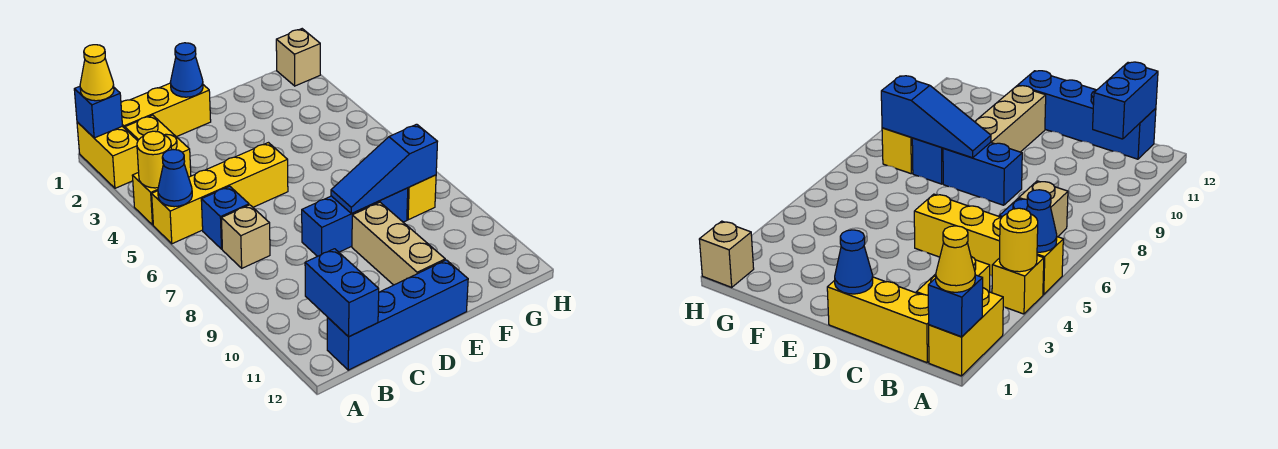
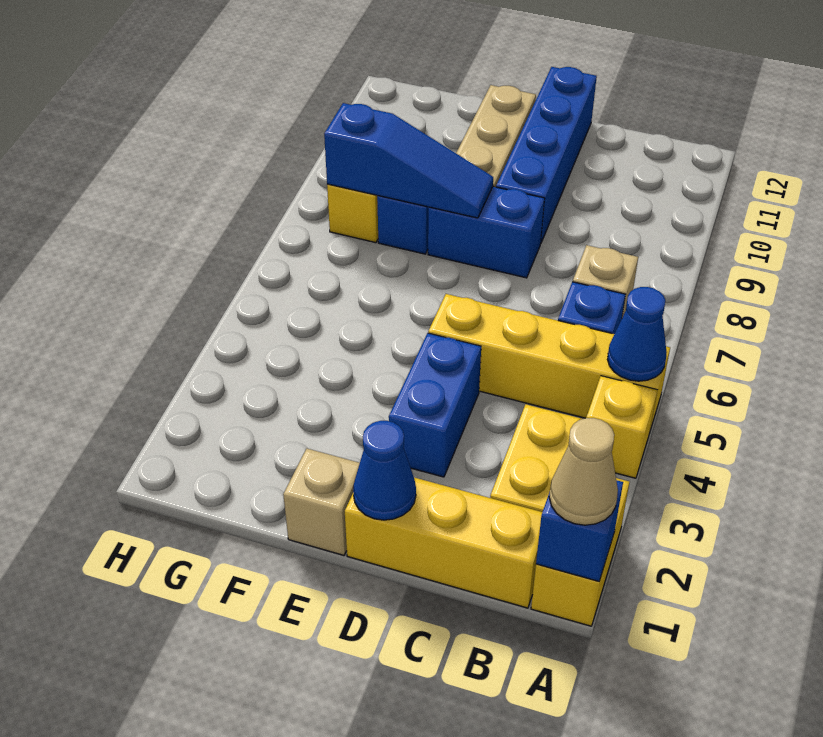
yellow cone A1 level 3 -> tan cone A1 level 3
yellow round brick A4 level 2 -> none
blue brick B11:B12 level 2 -> blue brick D3:D4 level 1
blue brick B12:E12 level 1 -> blue brick D9:D12 level 1
tan brick H1 level 1 -> tan brick E1 level 1

